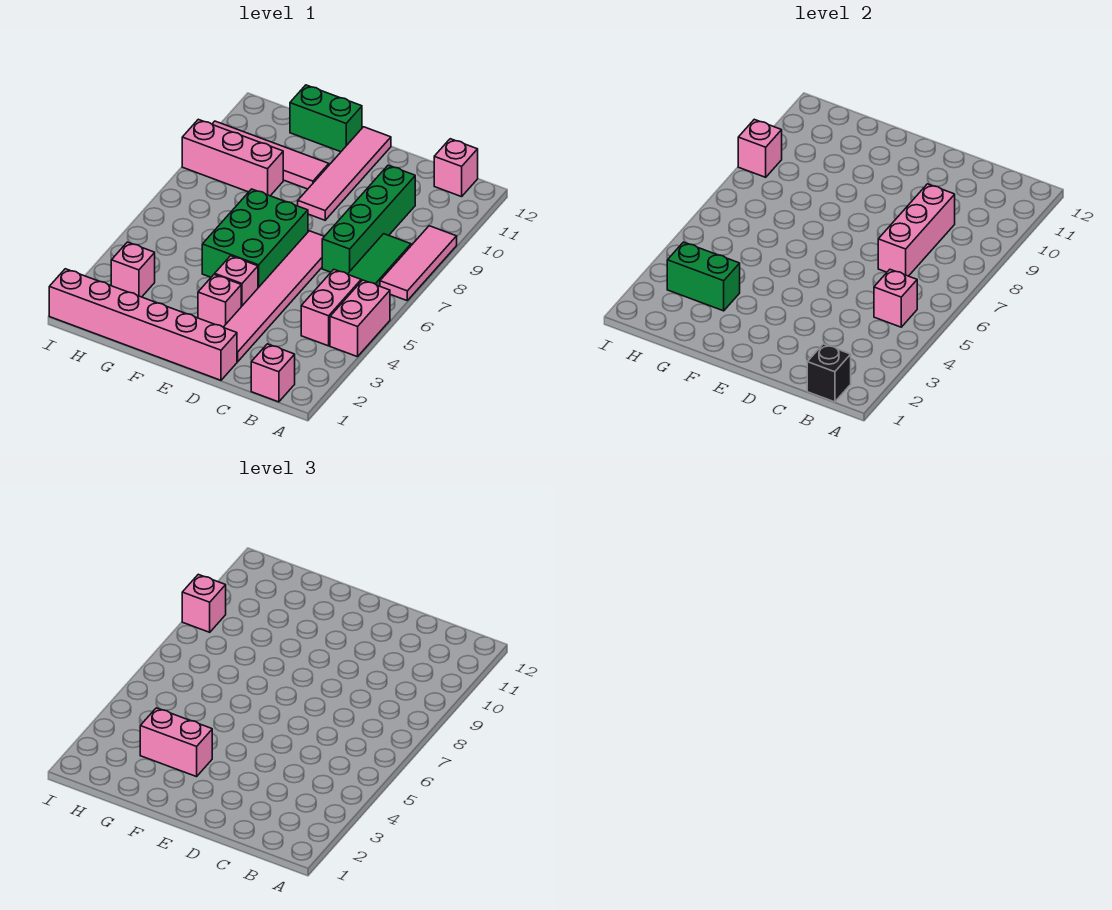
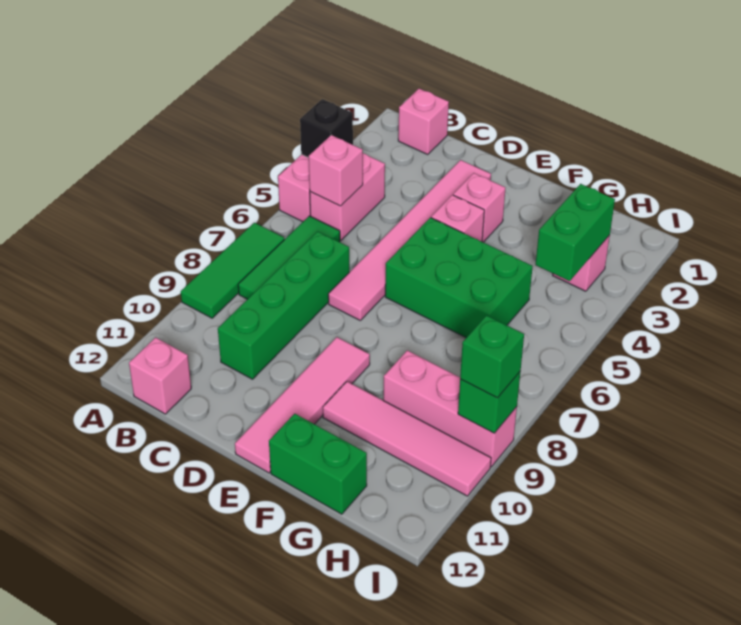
pink tile A7:A9 level 1 -> green tile A7:A9 level 1
black brick B1 level 2 -> black brick A4 level 2
pink brick C7:C9 level 2 -> none
pink brick D1:I1 level 1 -> none
green brick E5:F7 level 1 -> green brick E5:G6 level 1
pink brick F3:G3 level 3 -> none
green brick G3:H3 level 2 -> green brick H3:H4 level 2
pink brick I9 level 2 -> green brick I9 level 2
pink brick I9 level 3 -> green brick I9 level 3

